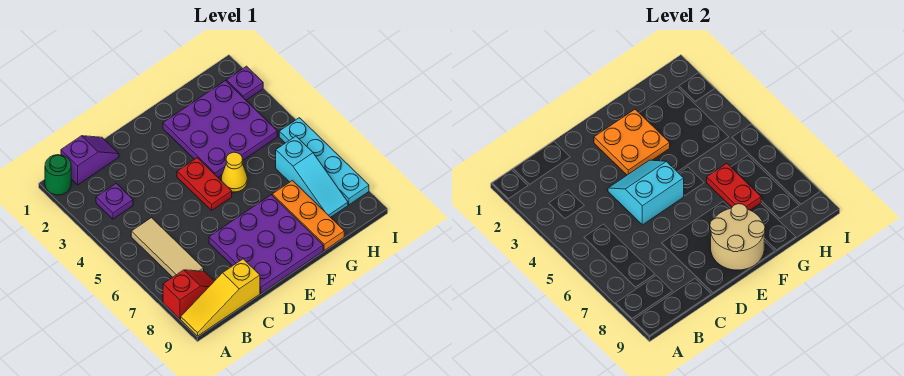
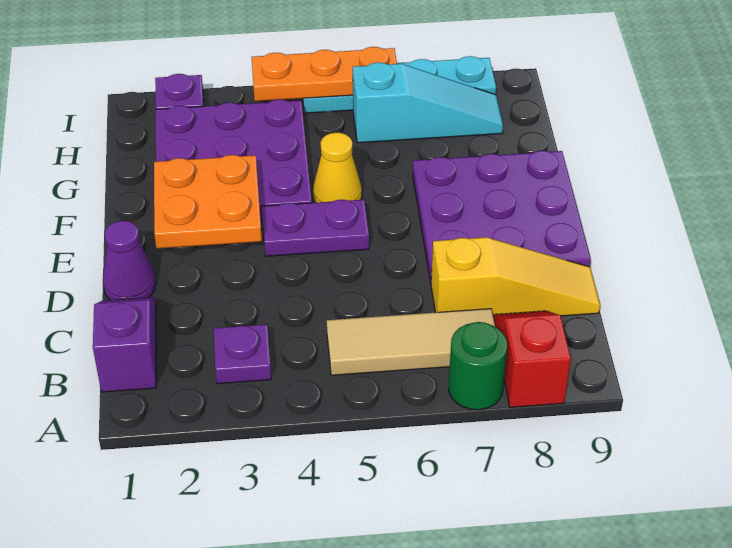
green round brick A1 level 1 -> green round brick A7 level 1
yellow slope A9:C9 level 1 top C -> yellow slope C7:C9 level 1 top 7
none -> purple cone D1 level 1
cyan slope D4:E5 level 2 top 5 -> none
red plate E4:E5 level 1 -> purple plate E4:E5 level 1
tan round brick E8:F9 level 2 -> none
red plate G6:G7 level 2 -> none
orange plate G7:G9 level 1 -> orange plate I4:I6 level 2

